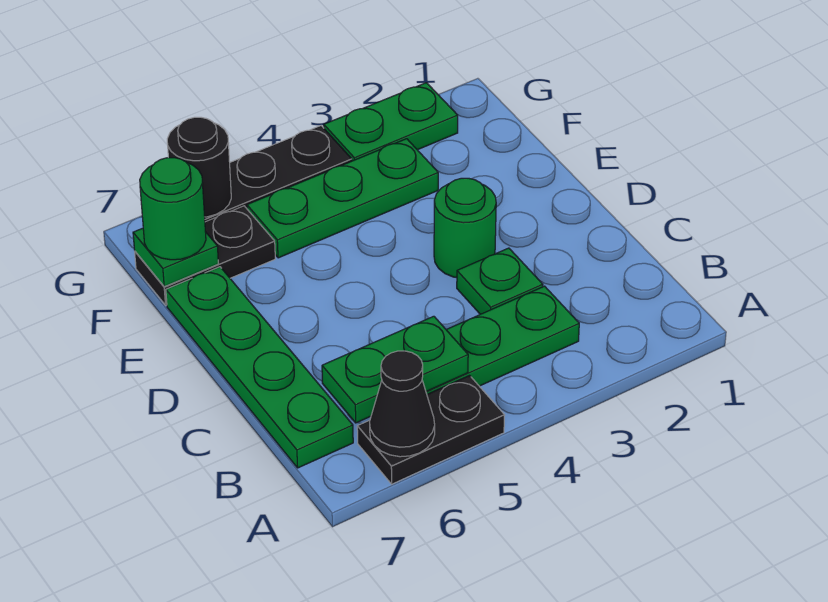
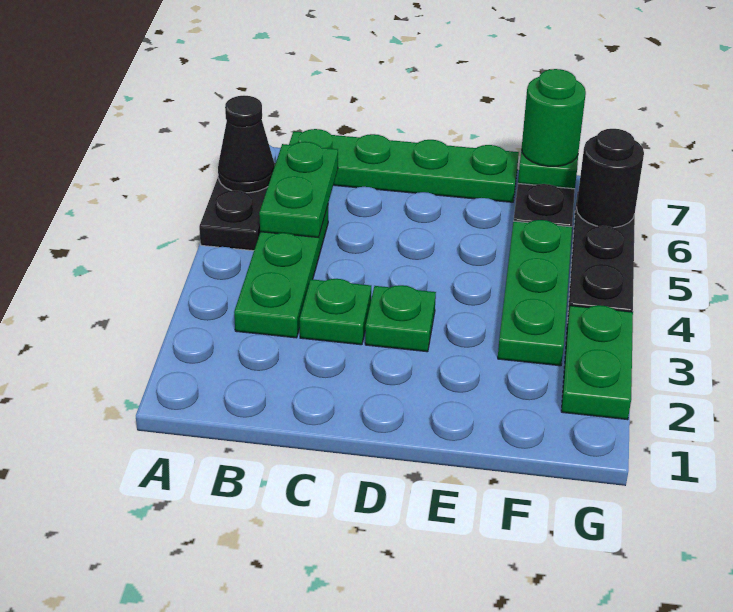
green round brick D3 level 1 -> green plate D3 level 1

